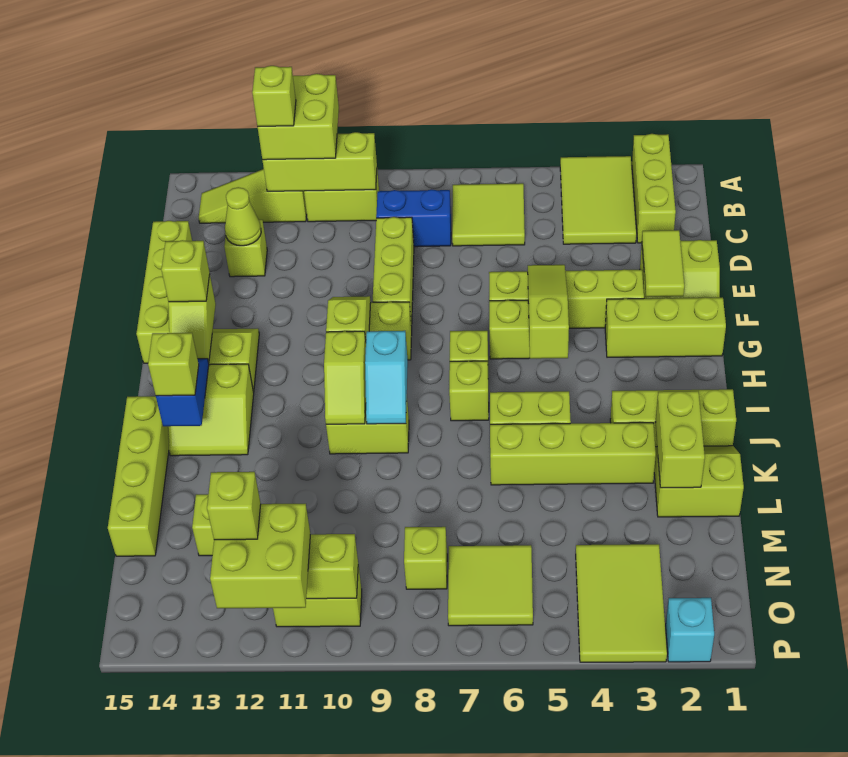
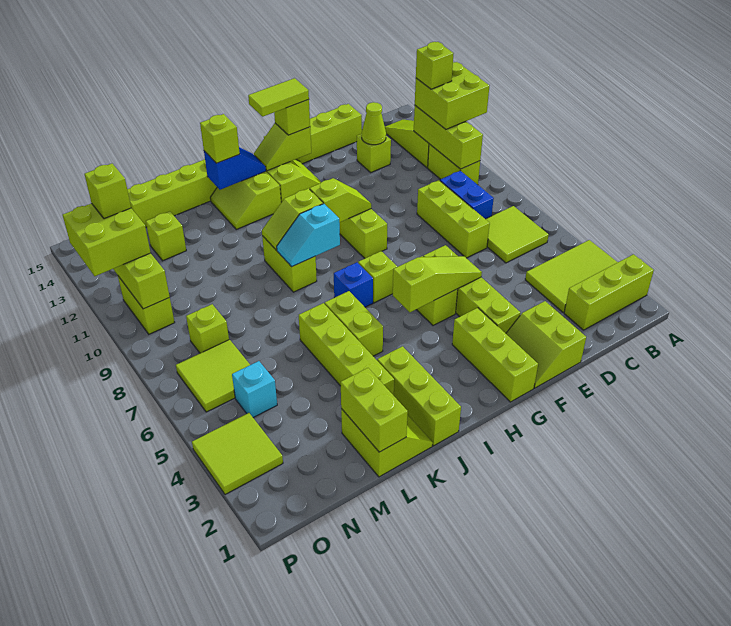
lime brick D9:F9 level 1 -> lime brick D7:D9 level 1
lime tile E2:F2 level 2 -> lime tile G14:H14 level 4
lime brick I7 level 1 -> blue brick I7 level 1
lime brick K2:L2 level 2 -> lime brick L1:L2 level 2
lime tile N3:P4 level 1 -> lime tile O3:P4 level 1
cyan brick P2 level 1 -> cyan brick N5 level 1

